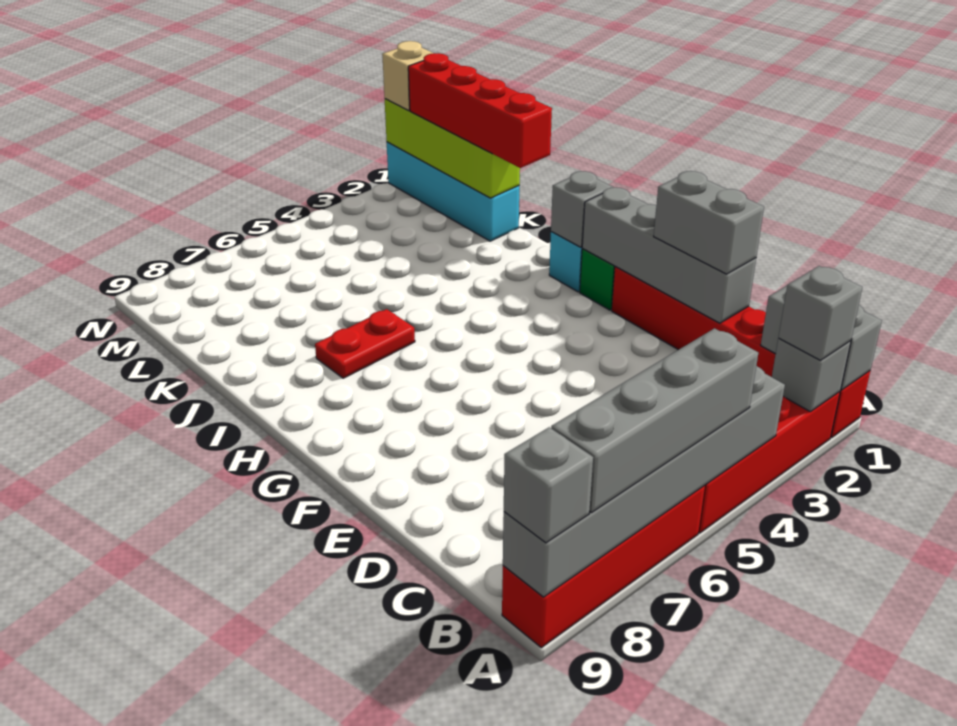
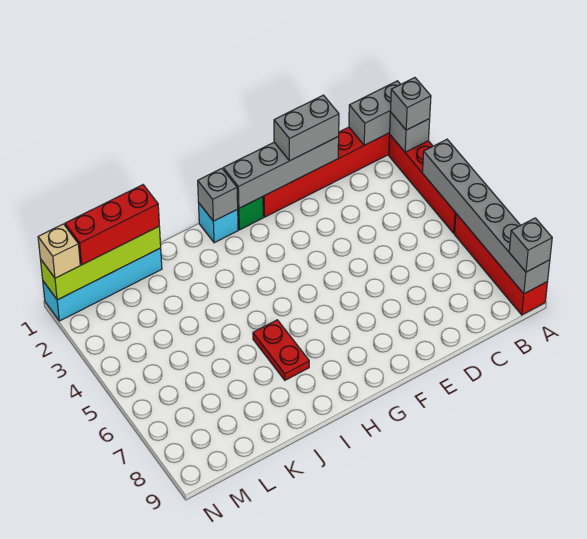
grey brick A5:A8 level 3 -> none
red brick J1:M1 level 3 -> red brick K1:M1 level 3

